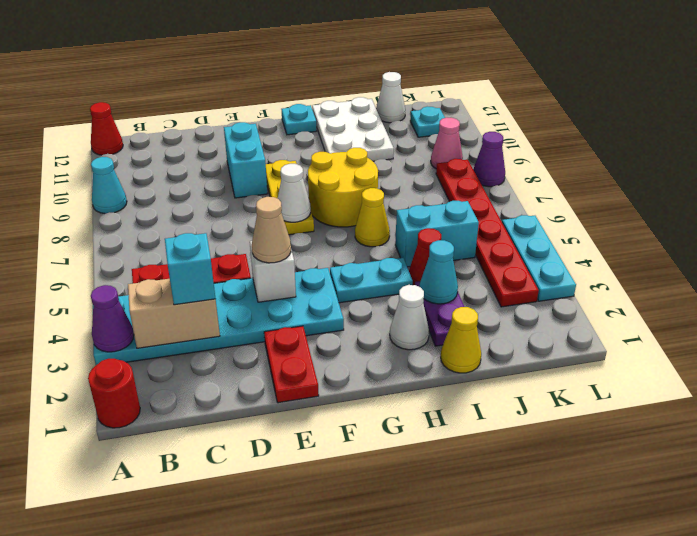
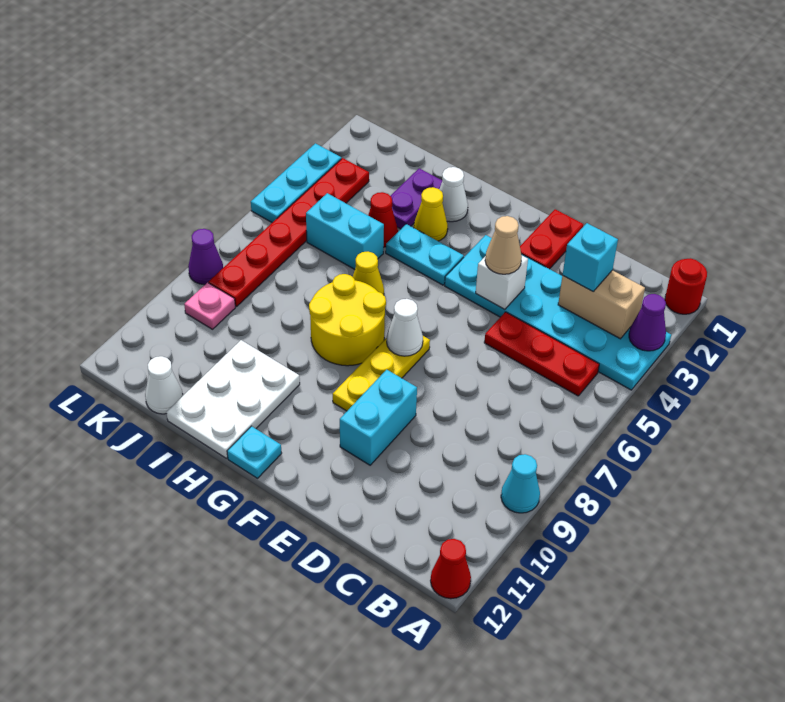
yellow cone I1 level 1 -> yellow cone H3 level 1
cyan cone I3 level 2 -> none
pink cone K9 level 1 -> pink plate K9 level 1
cyan plate K11 level 1 -> none

